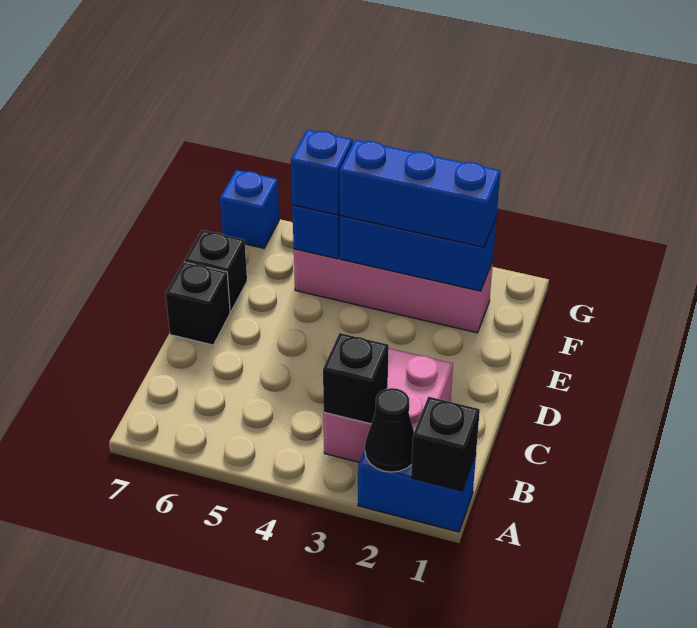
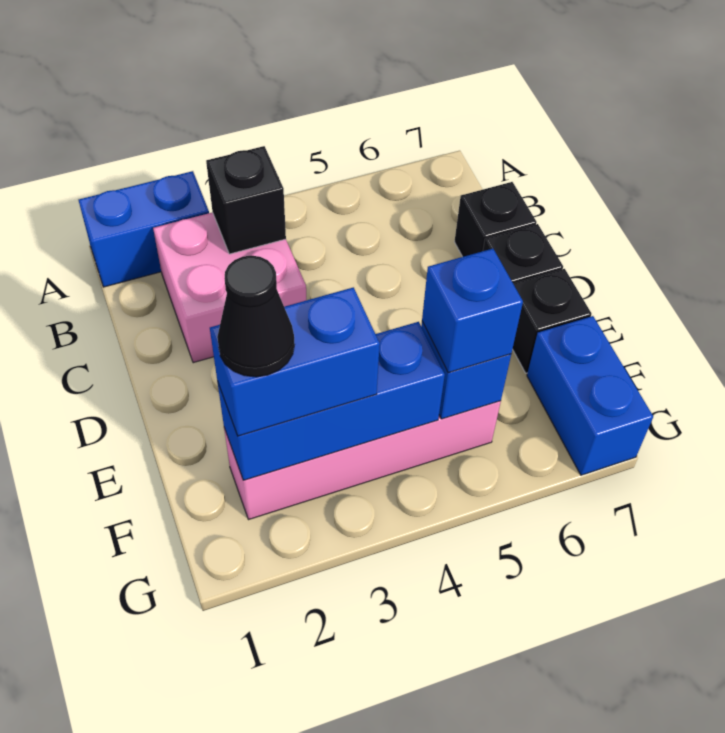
black brick A1 level 2 -> black brick C7 level 1
black cone A2 level 2 -> black cone F2 level 4
blue brick F2:F4 level 3 -> blue brick F2:F3 level 3
blue brick G7 level 1 -> blue brick F7:G7 level 1

